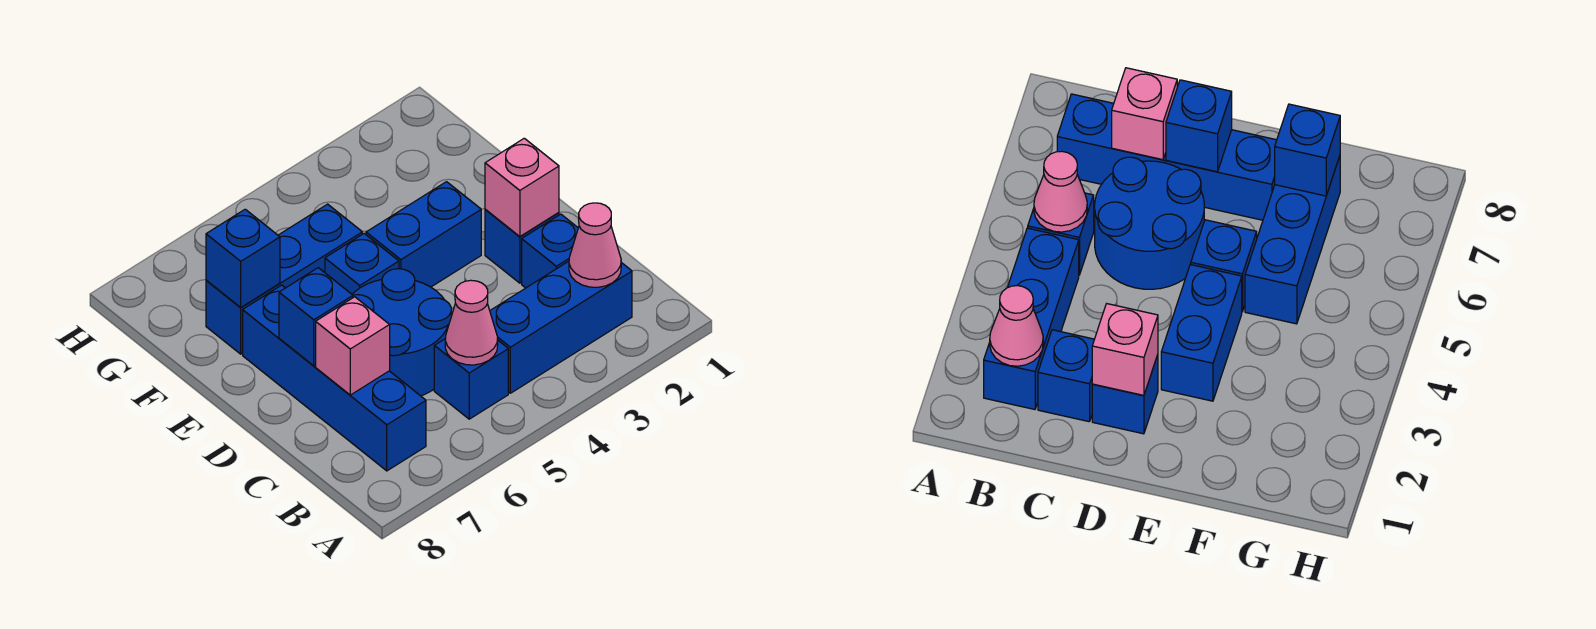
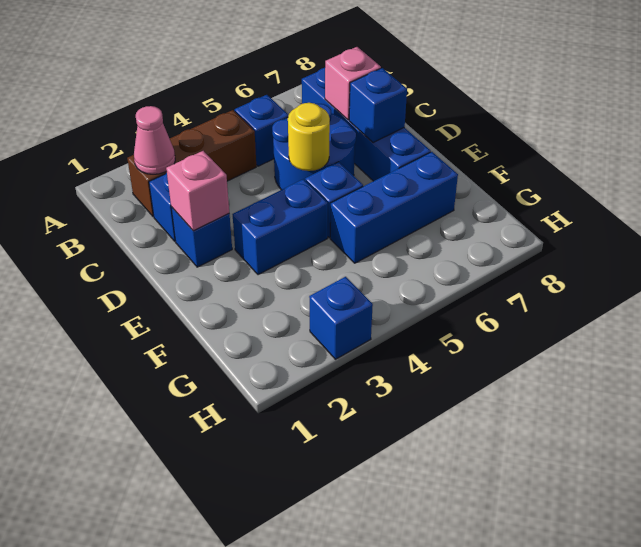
blue brick B2:B4 level 1 -> brown brick B2:B4 level 1
pink cone B5 level 2 -> none
none -> yellow round brick D5 level 2
blue brick F7 level 2 -> blue brick H3 level 1

